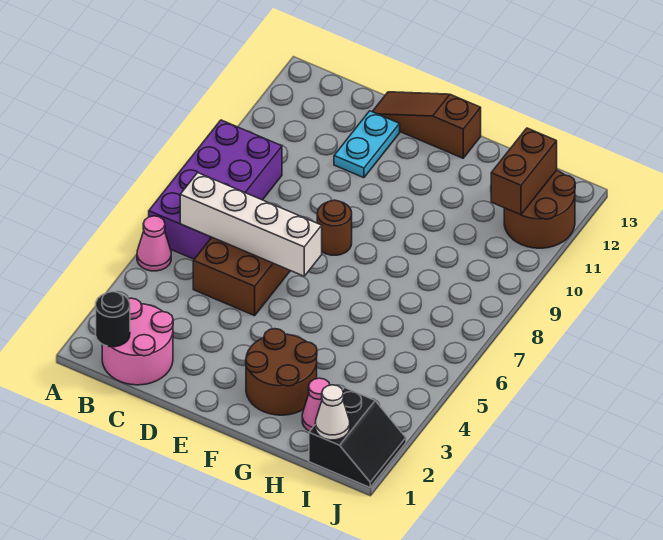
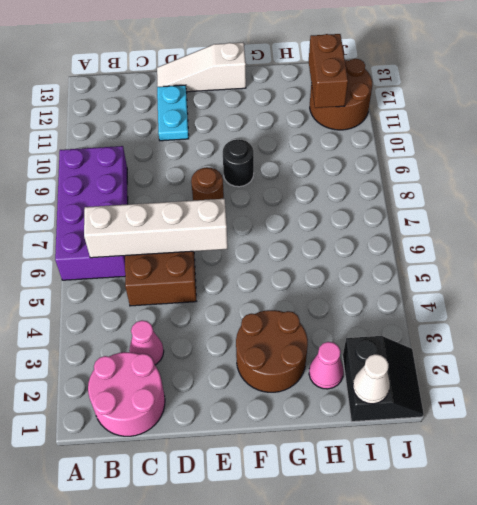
pink cone A5 level 1 -> pink cone C3 level 1
black round brick B1 level 2 -> black round brick F9 level 1
brown slope D13:F13 level 1 top F -> white slope D13:F13 level 1 top F

